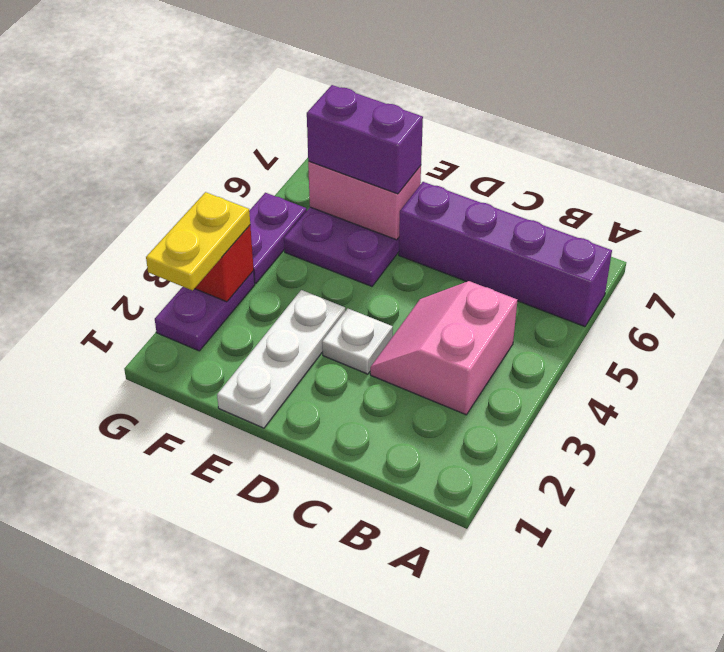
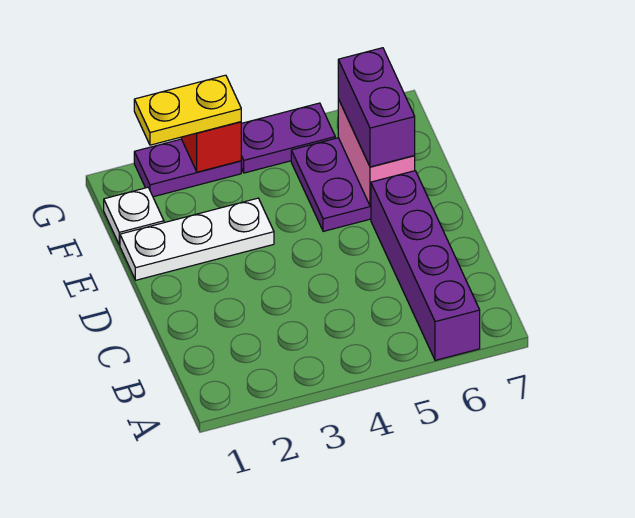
pink slope B3:C4 level 1 top B -> none
white plate D3 level 1 -> white plate F1 level 1

